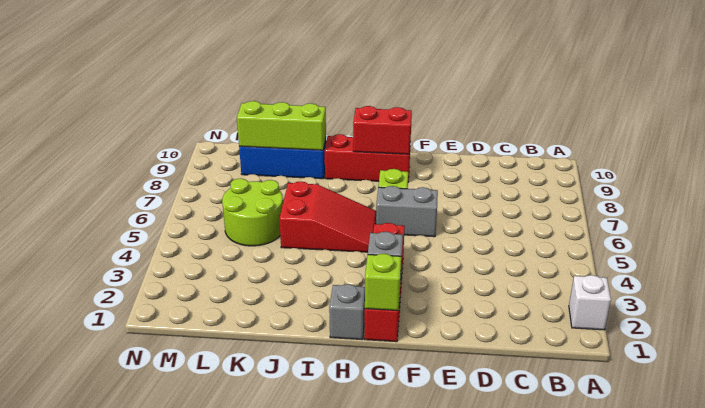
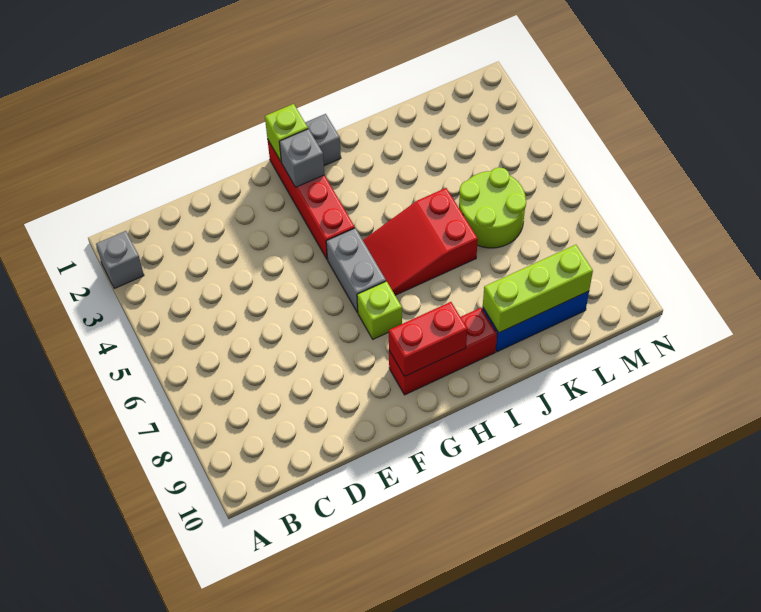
white brick A2 level 1 -> grey brick A2 level 1
grey brick F6:G6 level 1 -> grey brick G5:G6 level 1

